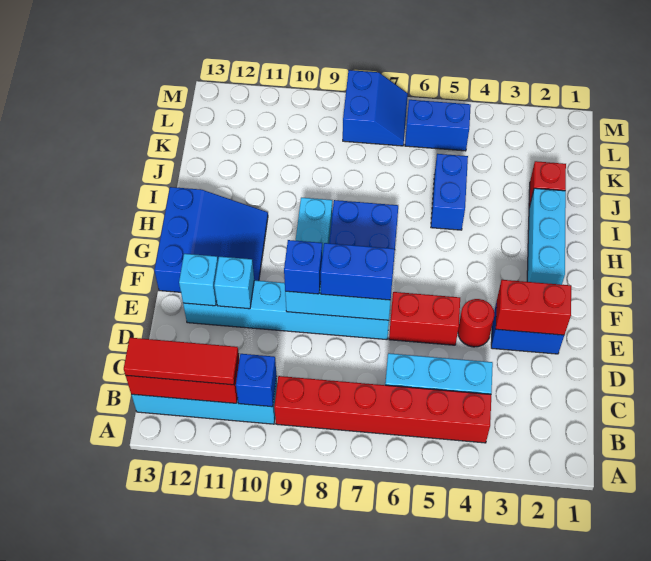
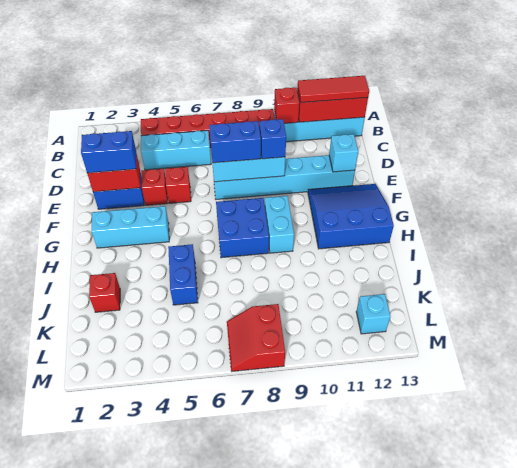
blue brick B10 level 2 -> red brick B10 level 2
red round brick E4 level 1 -> red brick E4 level 1
red brick E5:E6 level 1 -> red brick E5 level 1
cyan brick E11 level 2 -> cyan brick L12 level 1
blue slope F11:H13 level 1 top 13 -> blue slope F11:H13 level 1 top H
cyan brick G2:I2 level 1 -> cyan brick G2:G4 level 1
blue brick L5:L6 level 1 -> blue brick E2:E3 level 3
blue slope L7:M8 level 1 top 8 -> red slope L7:M8 level 1 top 8

